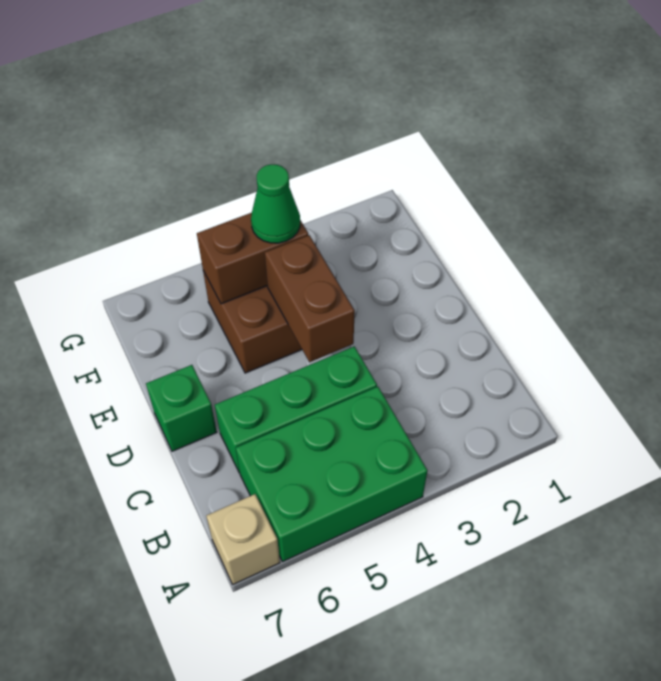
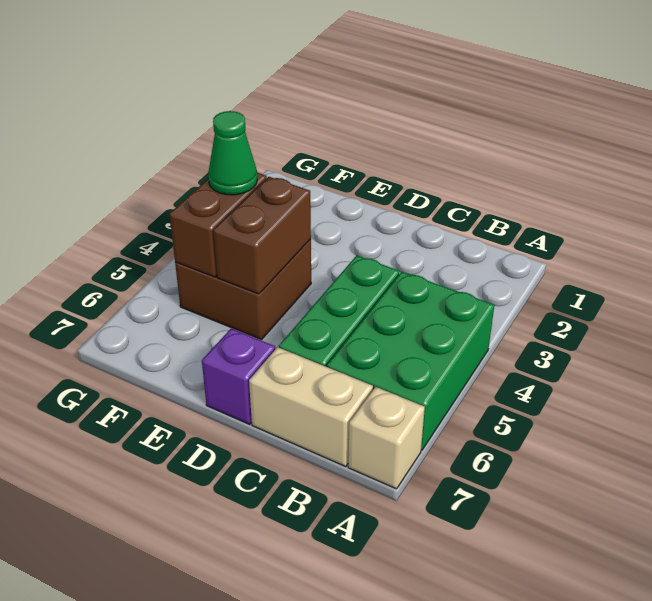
none -> tan brick B7:C7 level 1
brown brick D4:E4 level 2 -> brown brick E4:E5 level 2
green brick D7 level 1 -> purple brick D7 level 1

